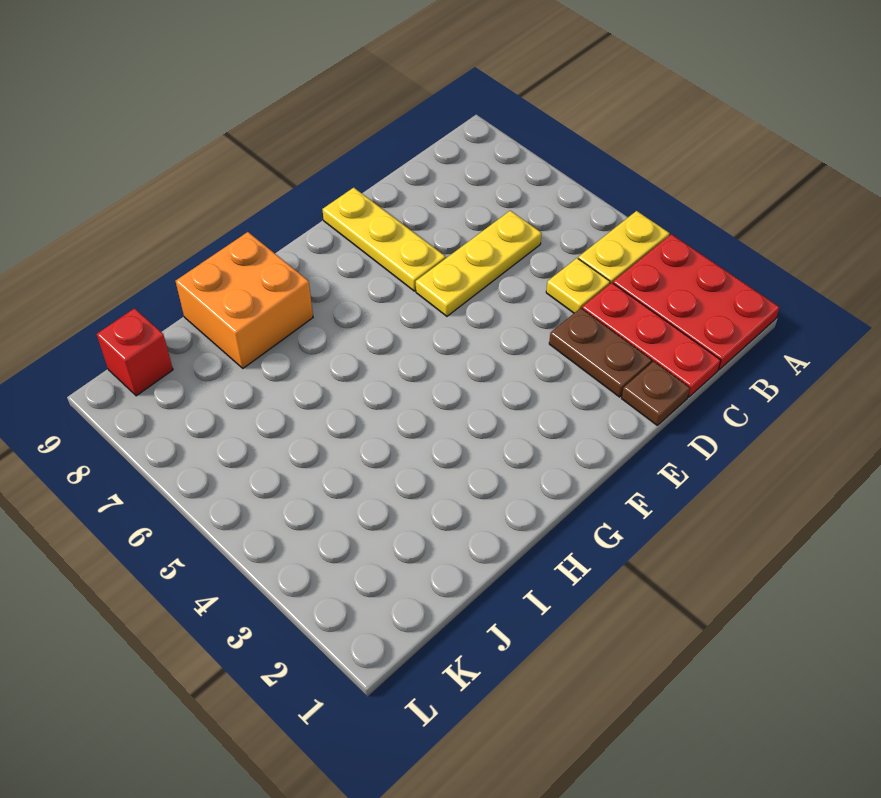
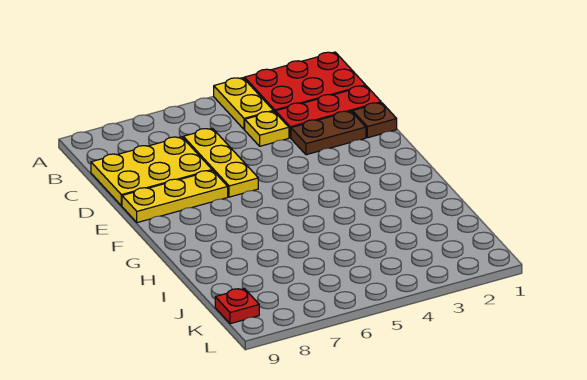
none -> yellow plate C7:D9 level 1
orange brick H8:I9 level 1 -> none
red brick K9 level 1 -> red plate K9 level 1

